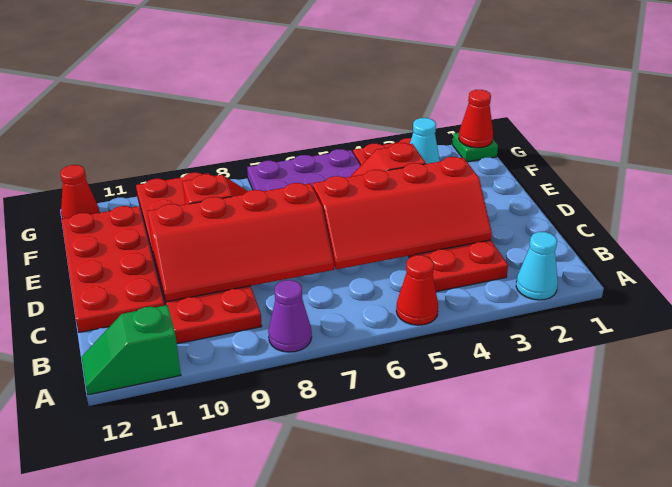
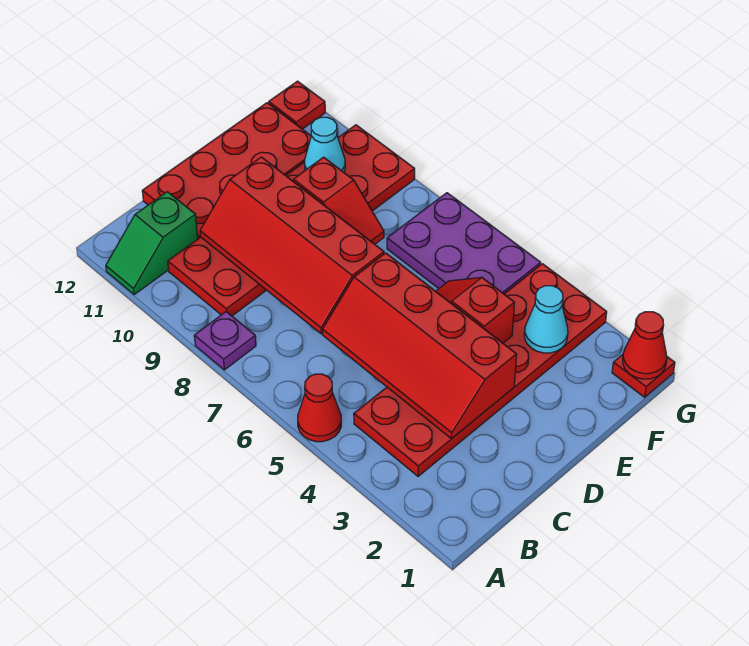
cyan cone A2 level 1 -> cyan cone F10 level 2
purple cone A8 level 1 -> purple plate A8 level 1
green slope A11:A12 level 1 top 11 -> green slope A11:B11 level 1 top B
green plate G1 level 1 -> red plate G1 level 1
red cone G12 level 1 -> red plate G12 level 1

